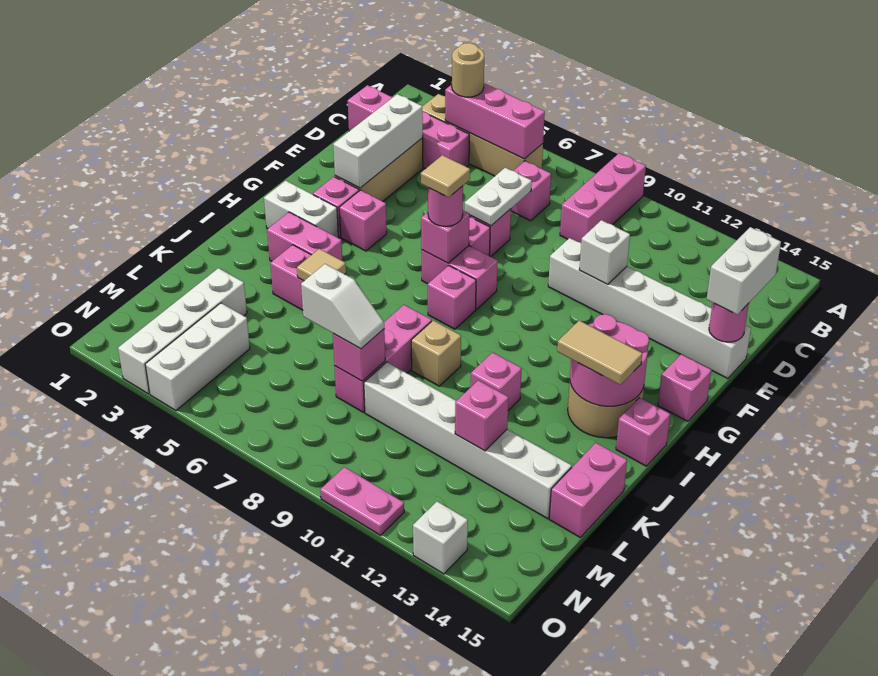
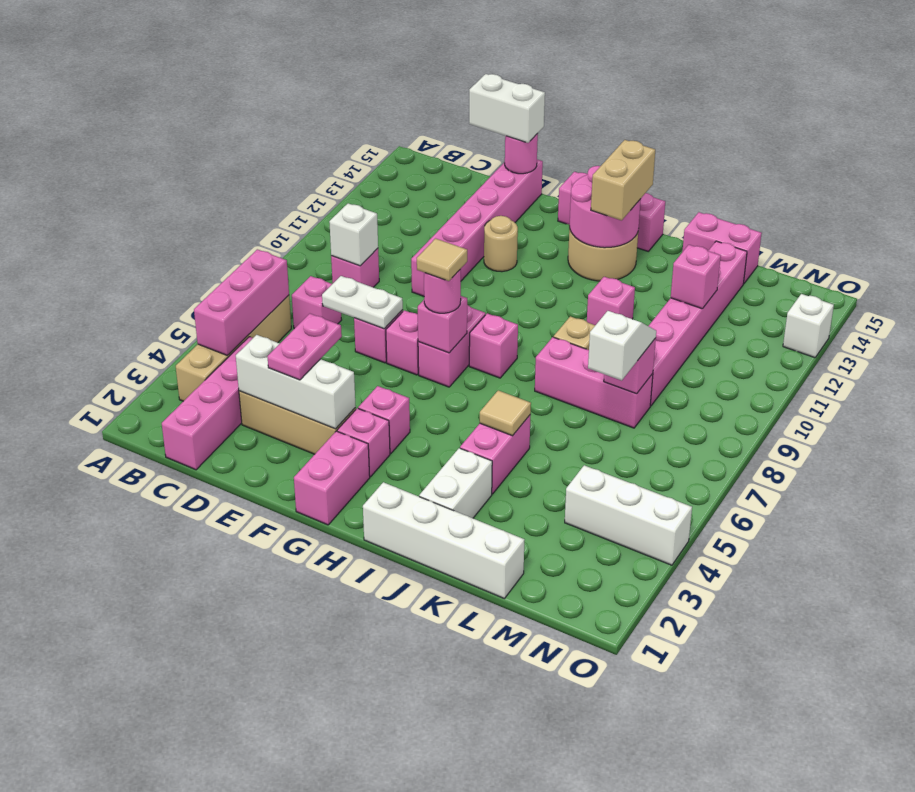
pink brick A9:C9 level 1 -> pink brick C9 level 1
tan round brick B4 level 3 -> tan round brick F12 level 1
white brick E10:E15 level 1 -> pink brick E10:E15 level 1
white brick E11 level 2 -> white brick C9 level 2
white brick H2:H3 level 1 -> white brick J2:J3 level 1
pink brick I3:I4 level 1 -> pink brick G1:G2 level 1
tan tile I13:I14 level 3 -> tan brick I13:I14 level 3
white brick L3:O3 level 1 -> white brick I1:L1 level 1
white brick L9:L14 level 1 -> pink brick L9:L14 level 1
pink plate O10:O11 level 1 -> pink plate E3:E4 level 3

